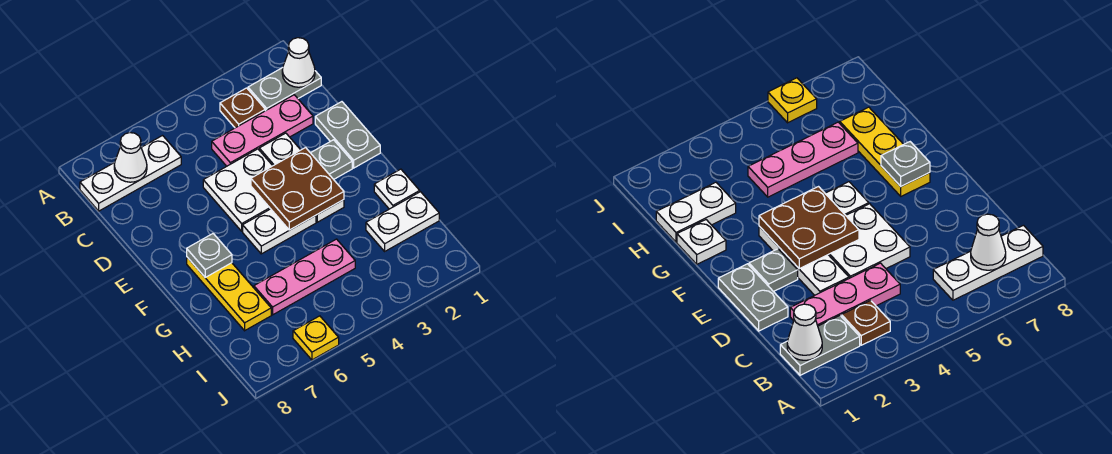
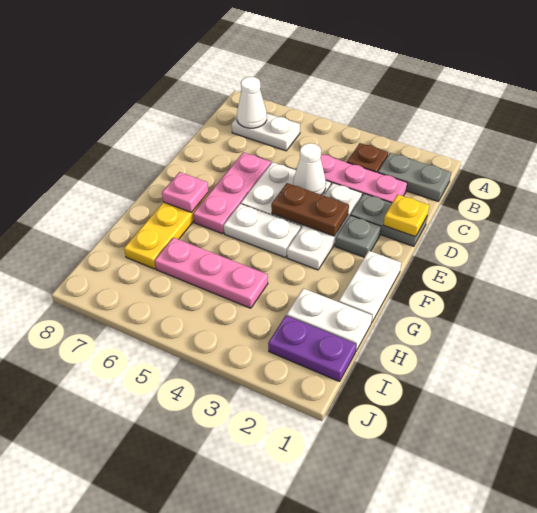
white cone B1 level 2 -> white cone D4 level 2
white plate B6:B8 level 1 -> white plate B6:B7 level 1
grey plate D1:E1 level 1 -> grey plate D1:D2 level 1
none -> pink plate D6:F6 level 1
brown plate E3:F4 level 2 -> brown plate E3:E4 level 2
grey plate F7 level 2 -> pink plate F7 level 2
white plate G1 level 1 -> white plate F1:G1 level 1
none -> purple plate I1:I2 level 1
yellow plate J6 level 1 -> yellow plate D1 level 2

